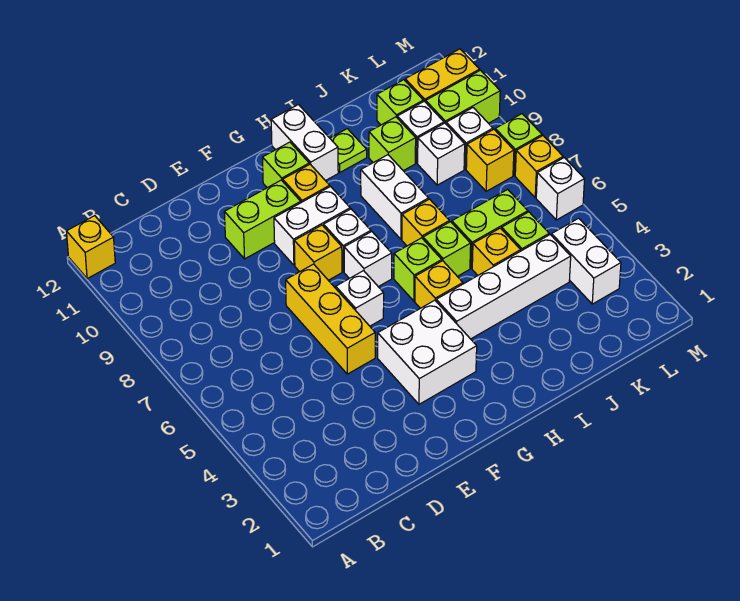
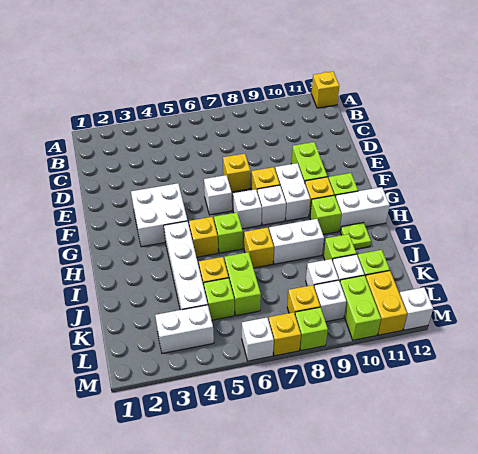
yellow brick E5:E7 level 1 -> yellow brick E7 level 1
lime brick I6 level 1 -> lime brick H10 level 1
none -> white brick M12 level 1

